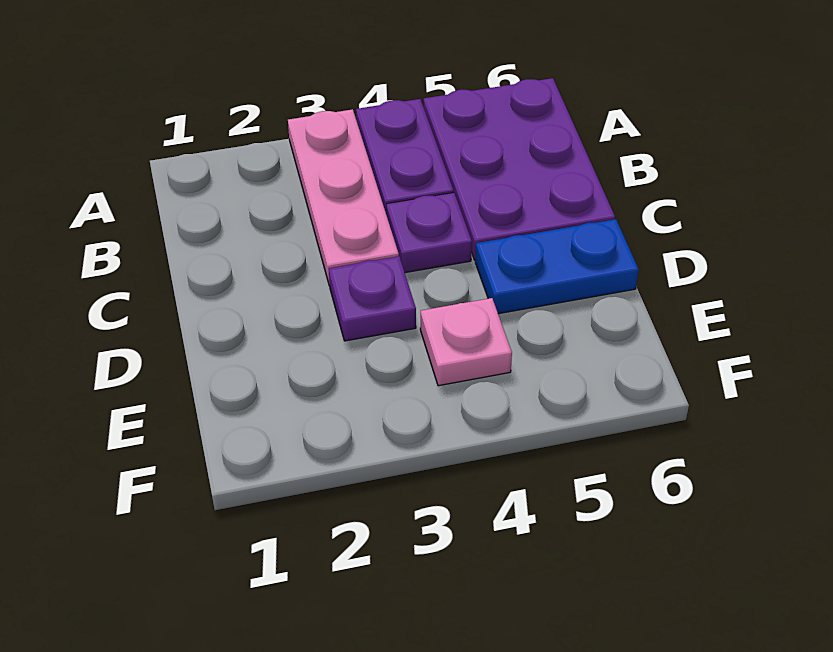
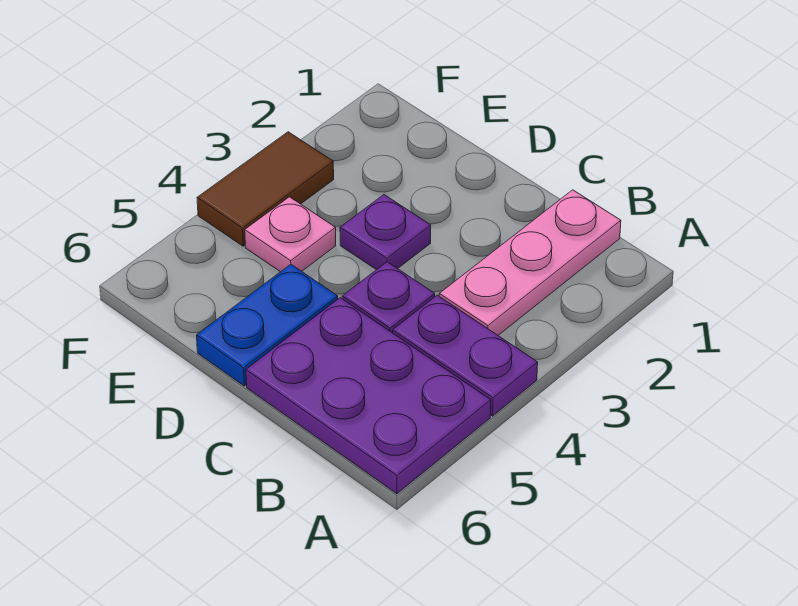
pink plate A3:C3 level 1 -> pink plate B1:B3 level 1
none -> brown tile F3:F4 level 1

